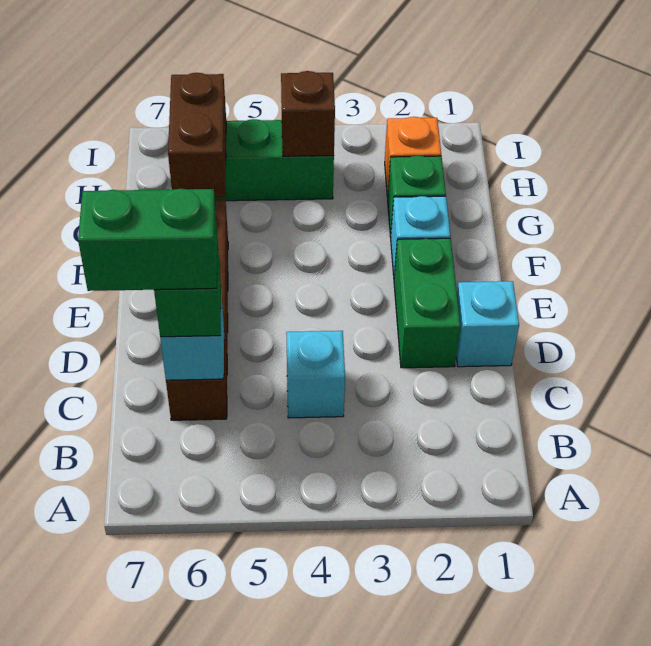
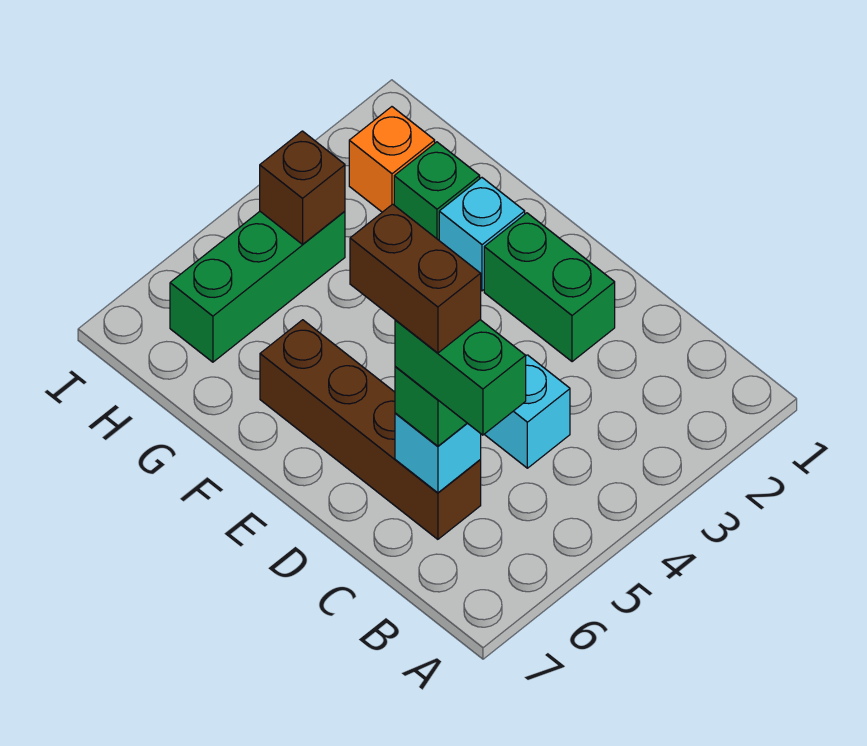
green brick C6:C7 level 4 -> green brick B6:C6 level 4
cyan brick D1 level 1 -> none
brown brick G6:H6 level 2 -> brown brick C6:D6 level 5

